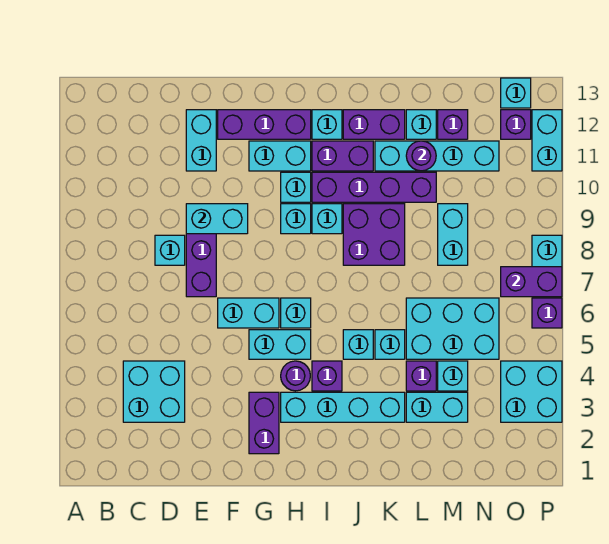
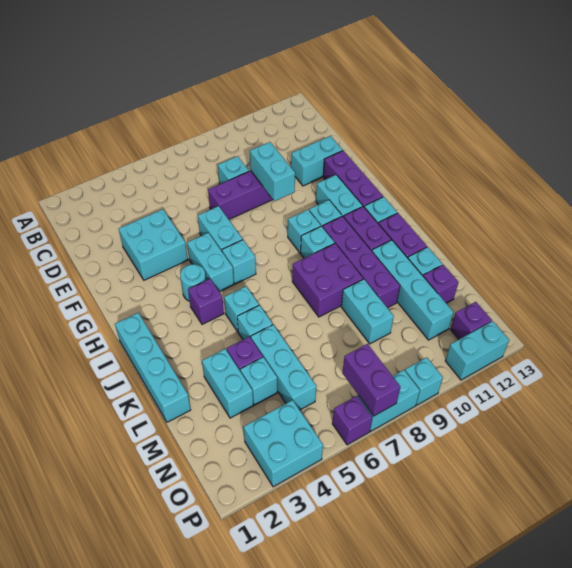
cyan brick C3:D4 level 1 -> cyan brick E3:F4 level 1
purple brick G2:G3 level 1 -> none
cyan brick H3:K3 level 1 -> cyan brick I1:L1 level 1
purple round brick H4 level 1 -> cyan round brick H4 level 1
cyan brick L5:N6 level 1 -> cyan brick L5:N5 level 1
purple round brick L11 level 2 -> none
cyan brick M8:M9 level 1 -> cyan brick L9:M9 level 1
cyan brick O13 level 1 -> cyan brick P9 level 1

